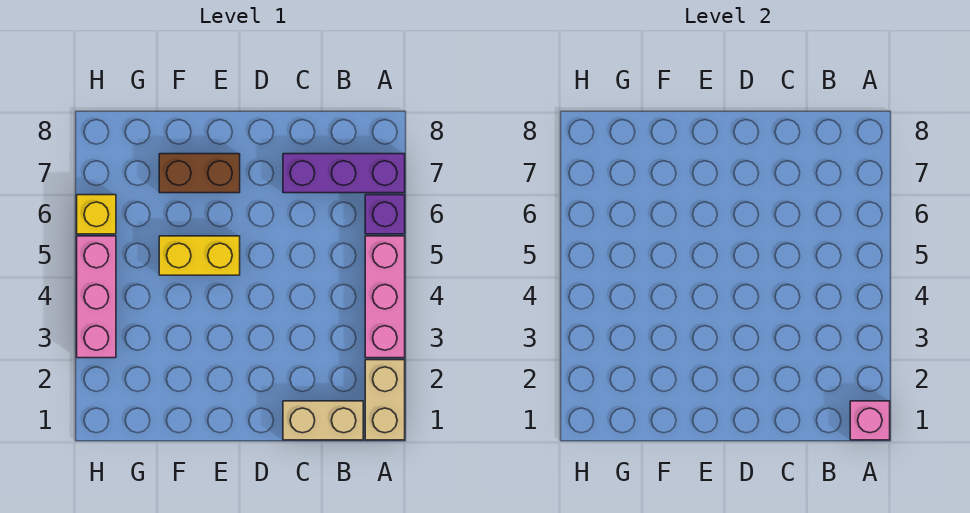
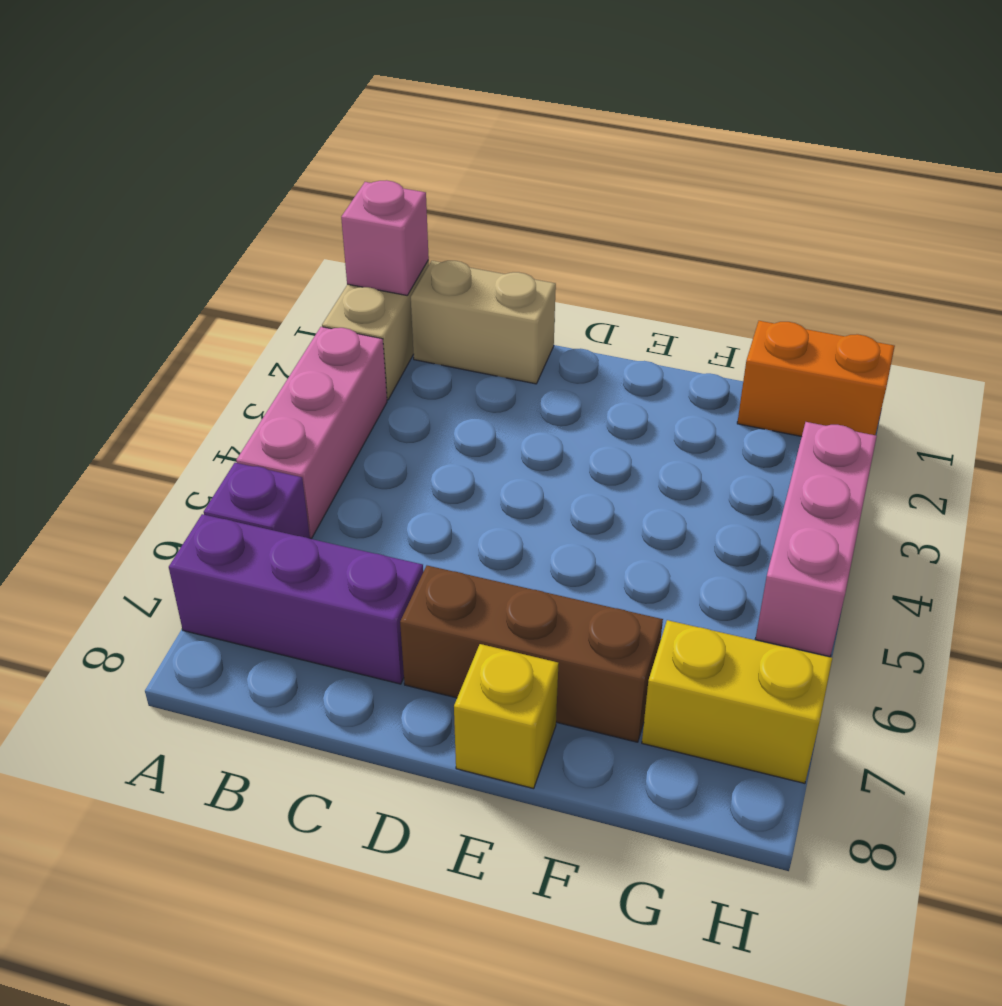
yellow brick E5:F5 level 1 -> yellow brick G7:H7 level 1
brown brick E7:F7 level 1 -> brown brick D7:F7 level 1
none -> orange brick G1:H1 level 1
yellow brick H6 level 1 -> yellow brick E8 level 1

